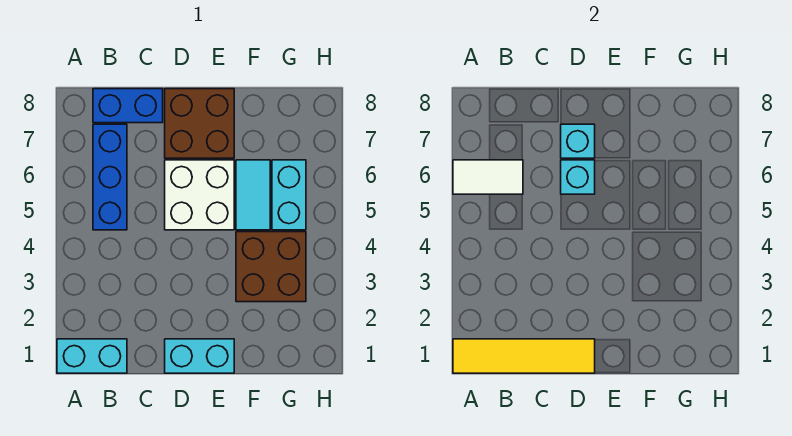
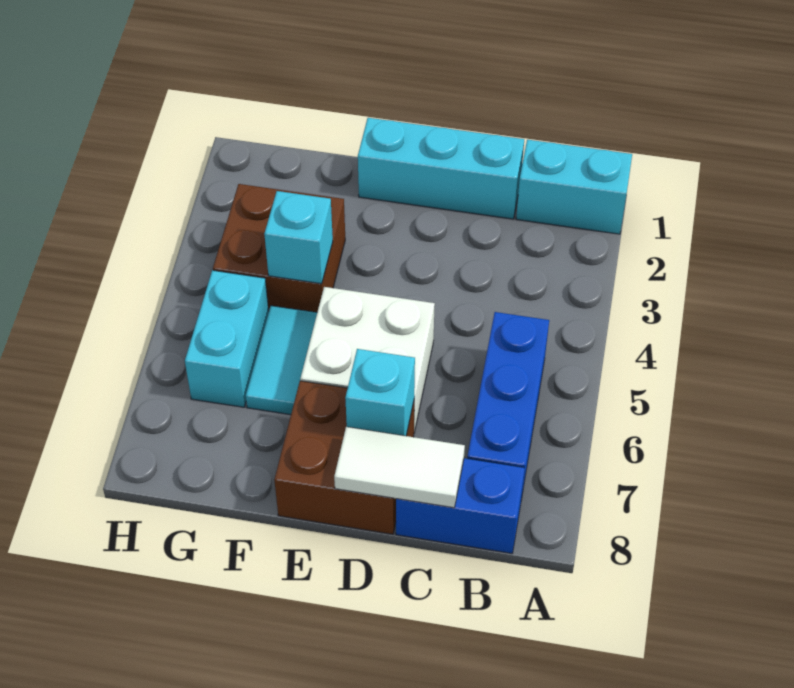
yellow tile A1:D1 level 2 -> none
white tile A6:B6 level 2 -> white tile C8:D8 level 2
cyan brick D1:E1 level 1 -> cyan brick C1:E1 level 1
cyan brick D6 level 2 -> cyan brick F4 level 2

